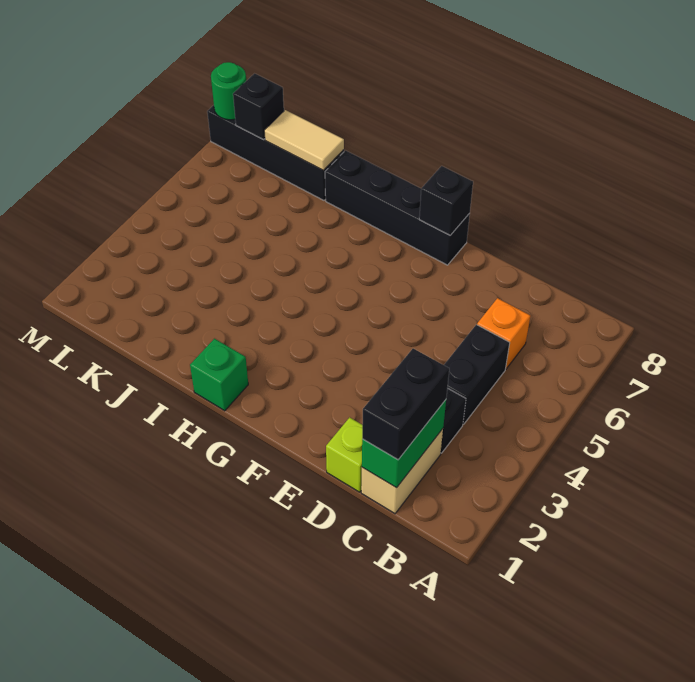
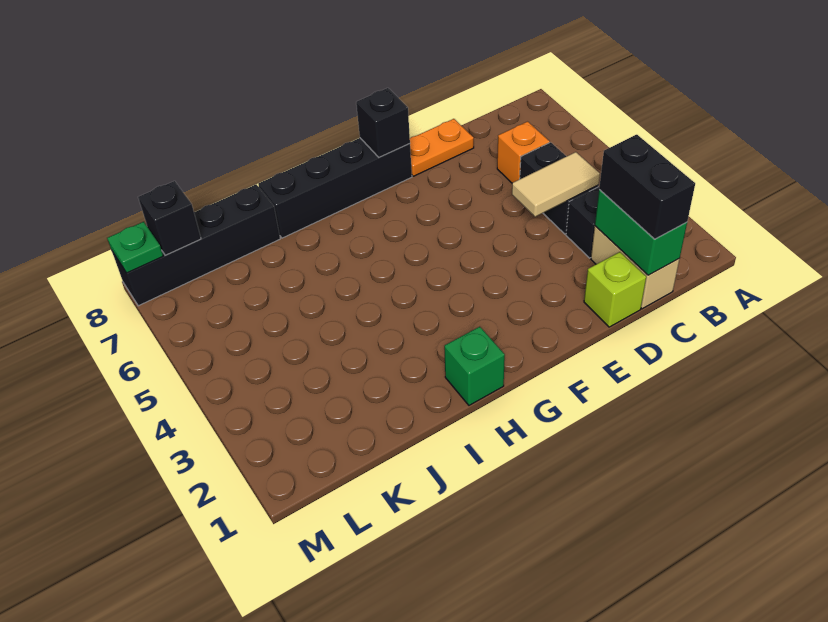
none -> orange plate D8:E8 level 1
tan tile J8:K8 level 2 -> tan tile C4:D4 level 2
green round brick M8 level 2 -> green plate M8 level 2

